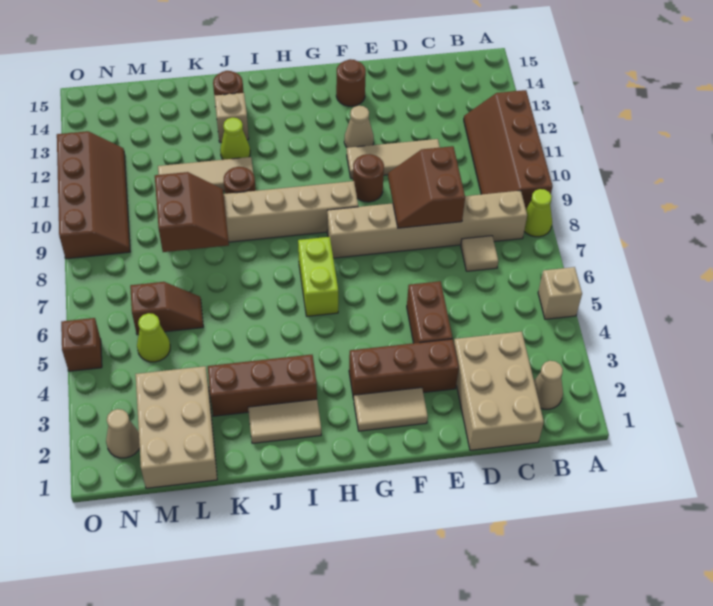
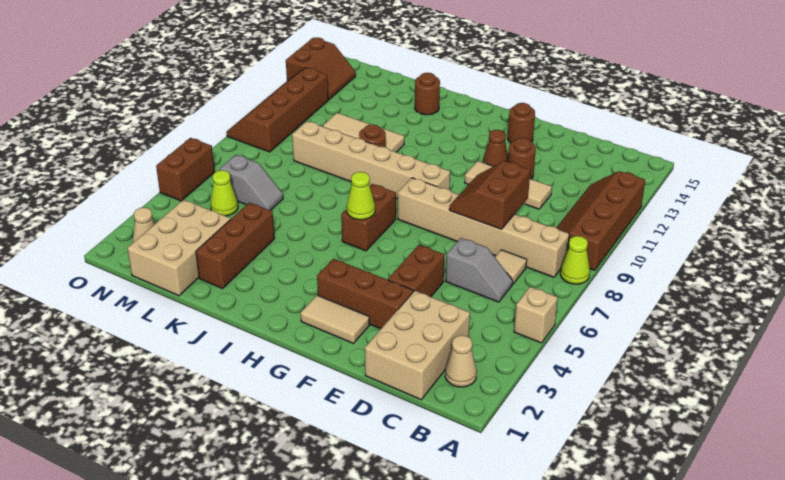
none -> grey slope C6:D6 level 1 top D
brown round brick F10 level 1 -> brown round brick E12 level 1
tan cone F12 level 1 -> brown cone F12 level 1
lime brick H6:H7 level 1 -> brown brick H6:H7 level 1
tan tile I2:J2 level 1 -> none
brown brick I3:K3 level 1 -> brown brick K2:K4 level 1
lime cone J12 level 1 -> lime cone H6 level 2
tan brick J13 level 1 -> none
brown slope K8:L9 level 2 top L -> brown slope N13:O14 level 1 top O
brown slope L6:M6 level 1 top M -> grey slope L6:M6 level 1 top M
brown slope N9:O12 level 1 top O -> brown slope N9:O12 level 1 top N
brown brick O5 level 1 -> brown brick O5:O6 level 1

